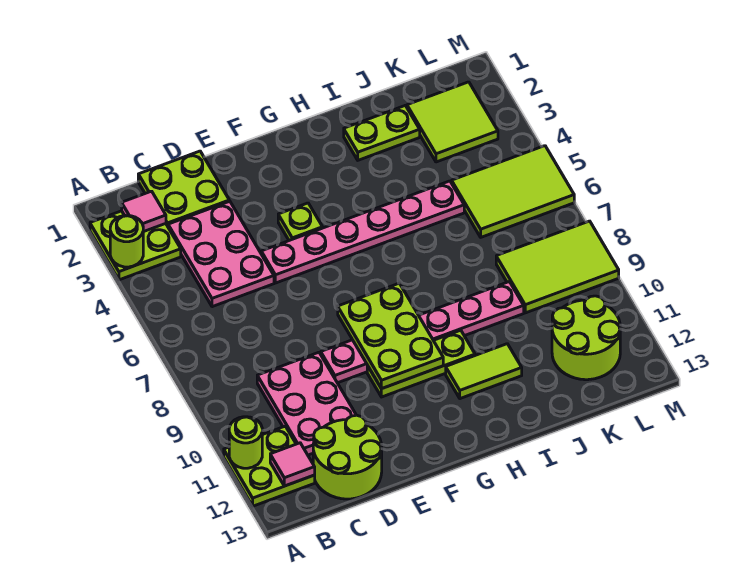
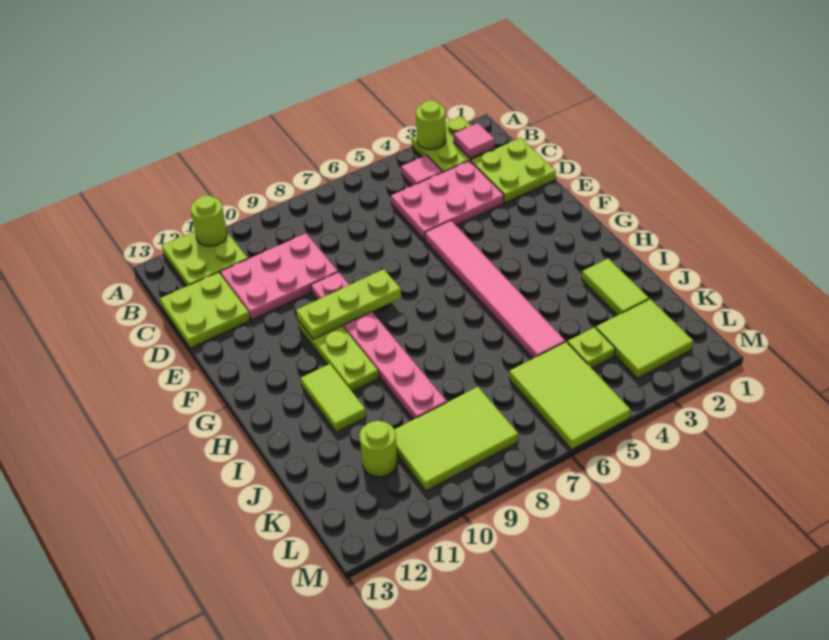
pink tile B12 level 2 -> pink tile B4 level 1
lime round brick C12:D13 level 1 -> lime plate C12:D13 level 1
pink plate E5:J5 level 1 -> pink tile E5:J5 level 1
lime plate F4 level 1 -> lime plate K4 level 1
lime plate F8:G10 level 2 -> lime plate F8:F10 level 2
lime plate I2:J2 level 1 -> lime tile I2:J2 level 1
lime tile K8:M9 level 1 -> lime tile K8:L10 level 1
lime round brick K11:L12 level 1 -> lime round brick K11 level 1

